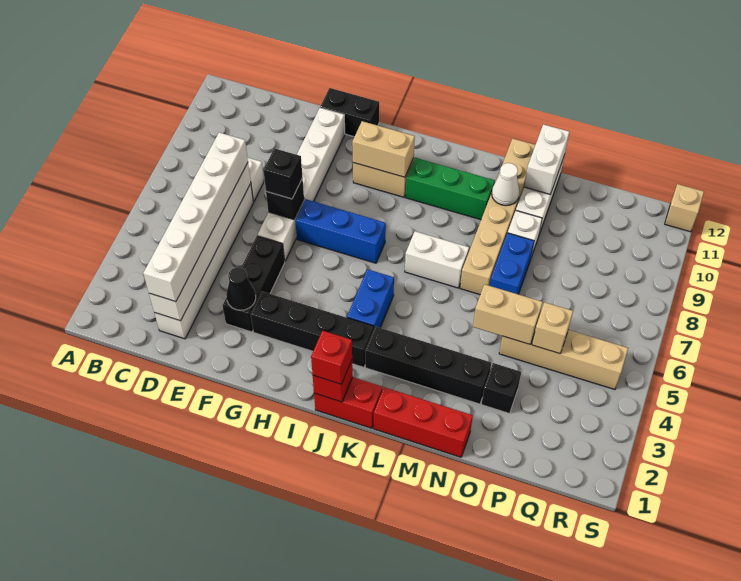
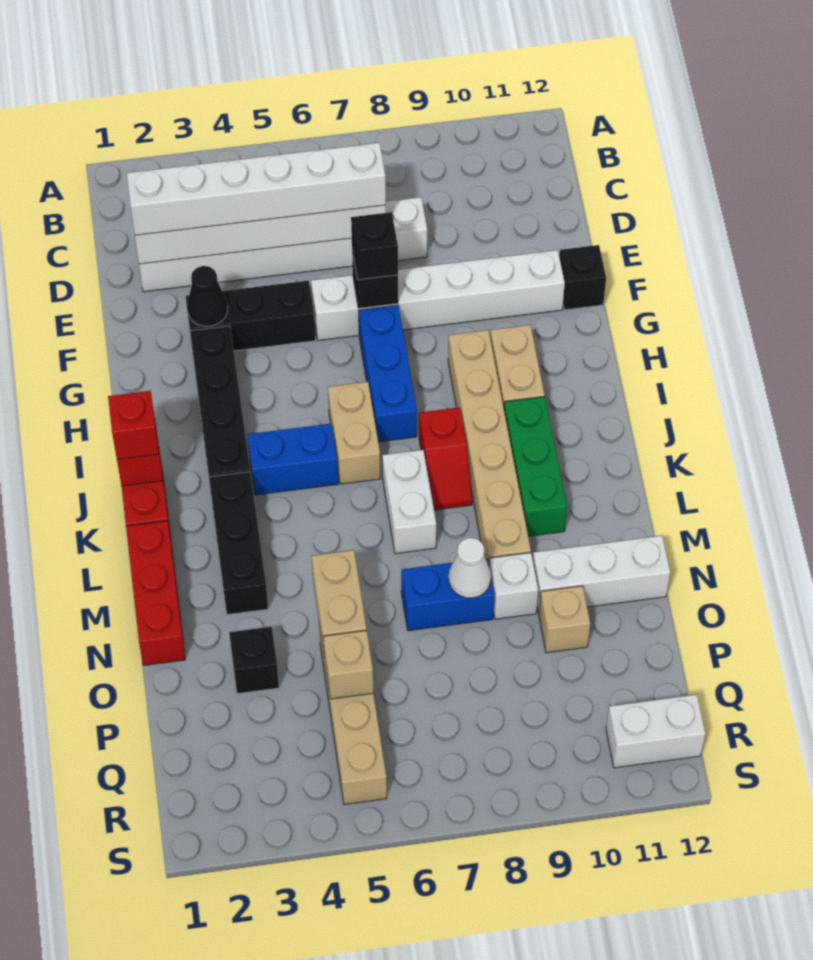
black brick F12:G12 level 1 -> black brick F12 level 1
tan brick H10:I10 level 2 -> tan brick I6:J6 level 1
none -> red slope J8:K8 level 1 top J
black brick K3:N3 level 1 -> black brick K3:M3 level 1
tan brick M7:M12 level 1 -> tan brick H9:M9 level 1
white cone M10 level 2 -> white cone N8 level 2
white brick N11:N12 level 2 -> white brick R11:R12 level 1
tan brick S12 level 1 -> tan brick O10 level 1

